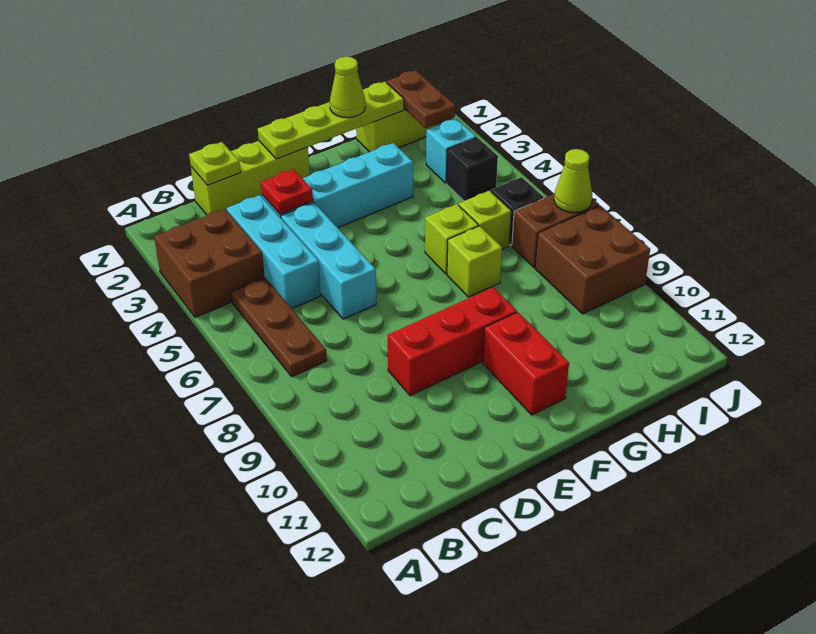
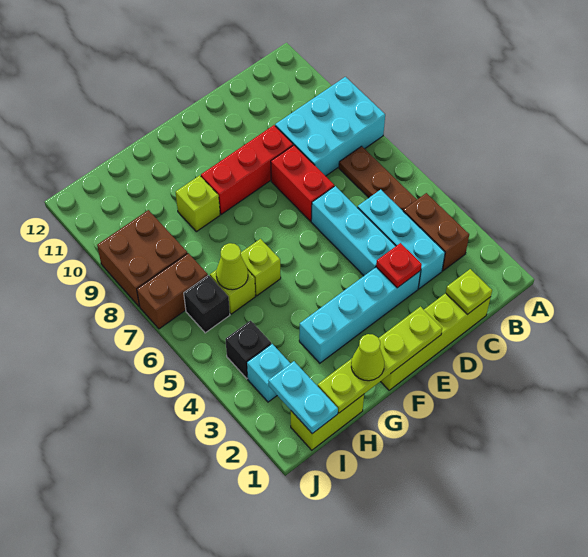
brown brick A3:B4 level 1 -> brown brick B3:B4 level 1
none -> cyan brick A8:C9 level 1
lime brick C1:E1 level 1 -> lime brick C1:F1 level 1
red brick F10:F11 level 1 -> red brick D7:D8 level 1
lime brick G7 level 1 -> lime brick G9 level 1
brown plate I1:I2 level 2 -> cyan plate I1:I2 level 2
lime cone J7 level 2 -> lime cone H6 level 2

